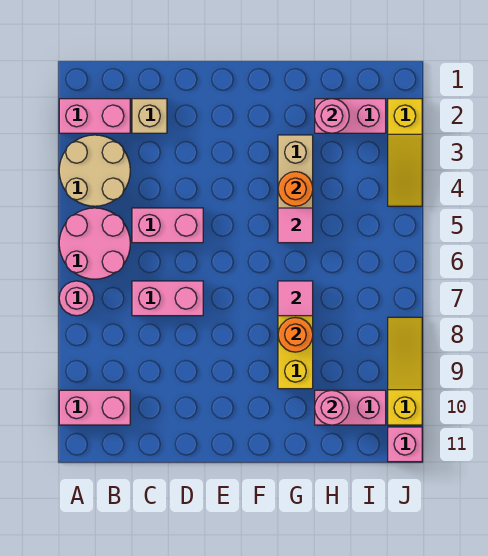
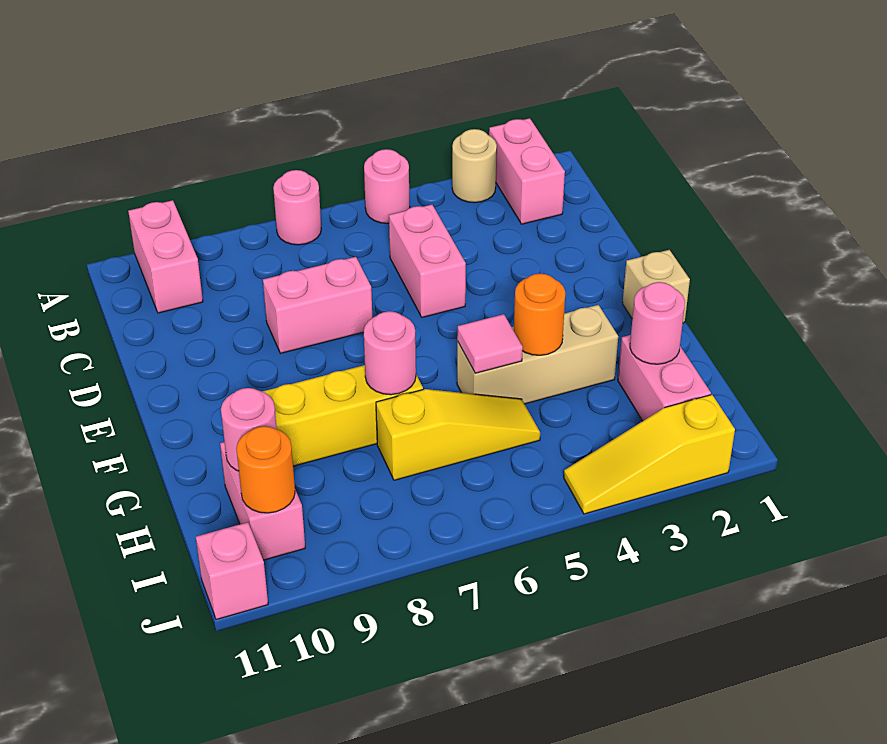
tan round brick A3:B4 level 1 -> tan round brick A3 level 1
pink round brick A5:B6 level 1 -> pink round brick A5 level 1
tan brick C2 level 1 -> tan brick F1 level 1
pink brick C7:D7 level 1 -> pink brick D7:D8 level 1
pink tile G7 level 2 -> pink round brick G7 level 2
orange round brick G8 level 2 -> orange round brick I10 level 2
yellow slope J8:J10 level 1 top 10 -> yellow slope H5:H7 level 1 top 7

